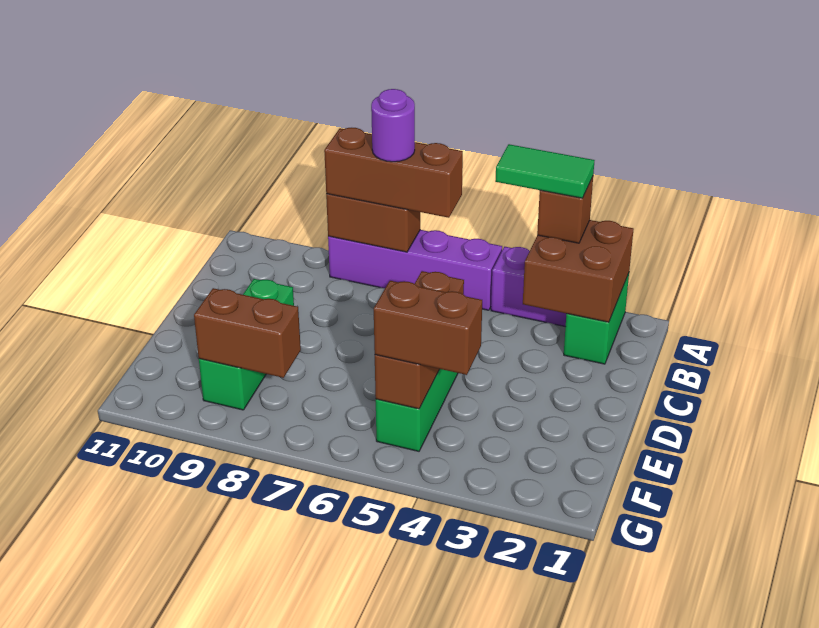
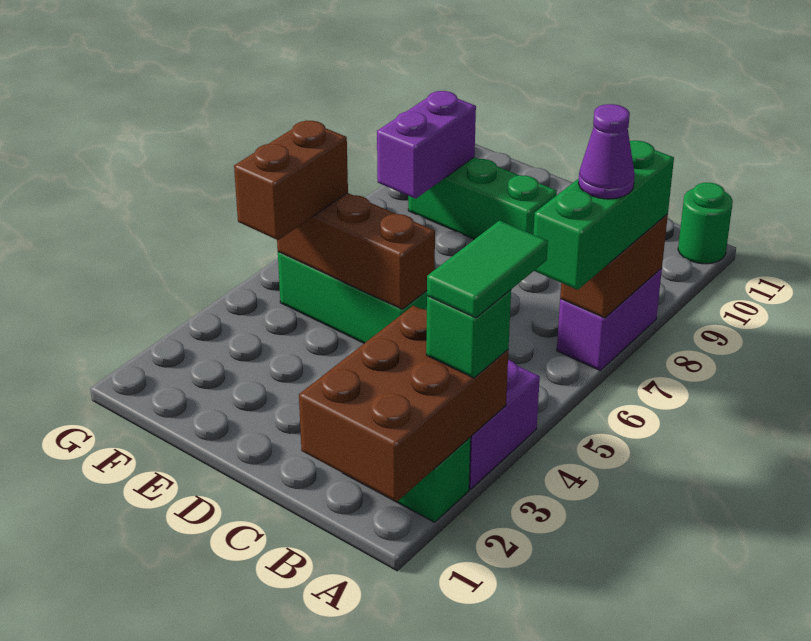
brown brick A2:B3 level 2 -> brown brick A1:B3 level 2
brown brick A3 level 3 -> green brick A3 level 3
purple brick A5:A8 level 1 -> purple brick A7:A8 level 1
brown brick A6:A8 level 3 -> green brick A6:A8 level 3
purple round brick A7 level 4 -> purple cone A7 level 4
none -> green round brick A11 level 1
brown brick F8:F9 level 2 -> purple brick F8:F9 level 2

